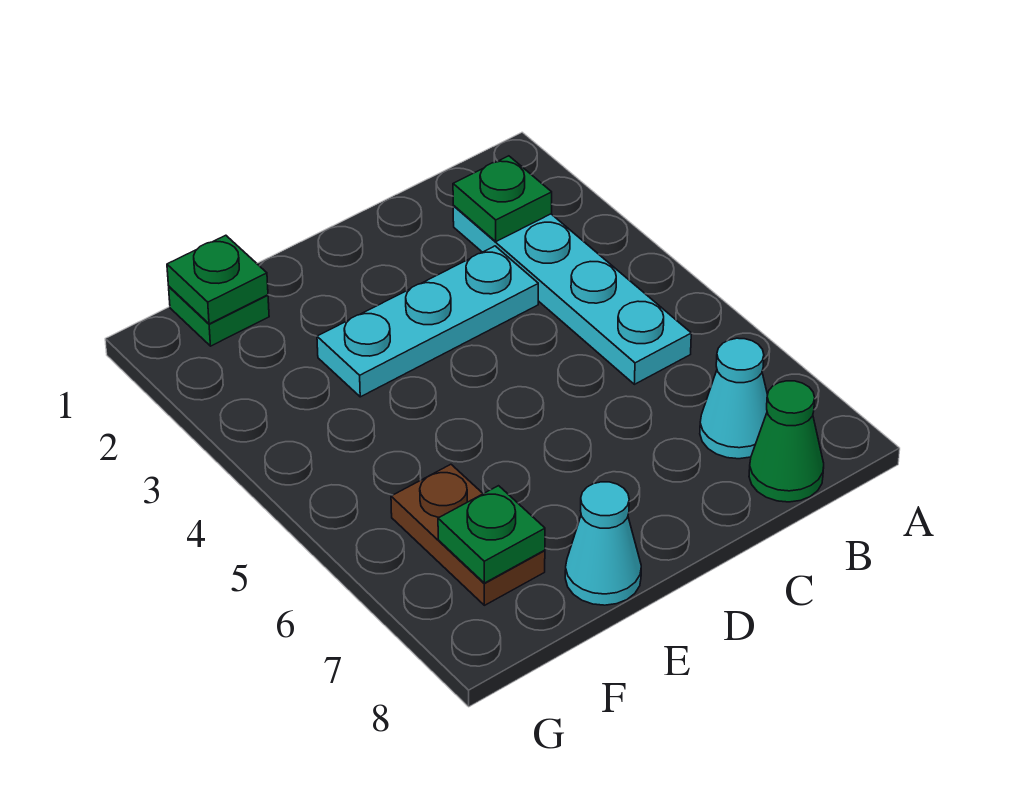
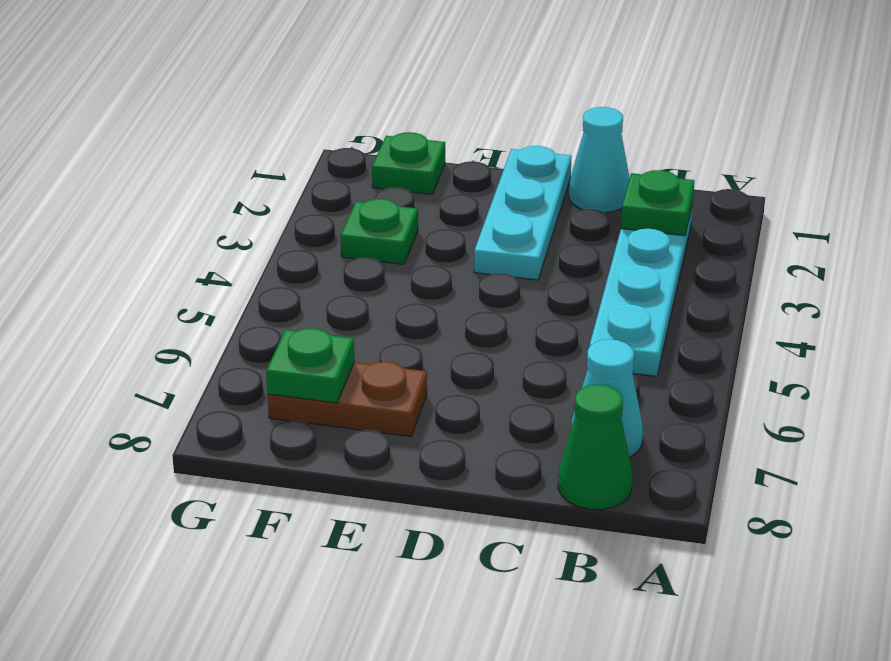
cyan plate C3:E3 level 1 -> cyan plate D1:D3 level 1
cyan cone E8 level 1 -> cyan cone C1 level 1
green plate F1 level 2 -> green plate F3 level 1
brown plate F6:F7 level 1 -> brown plate E7:F7 level 1

